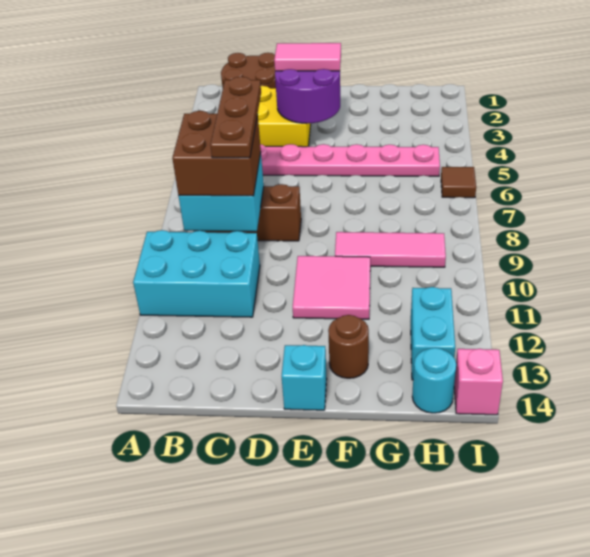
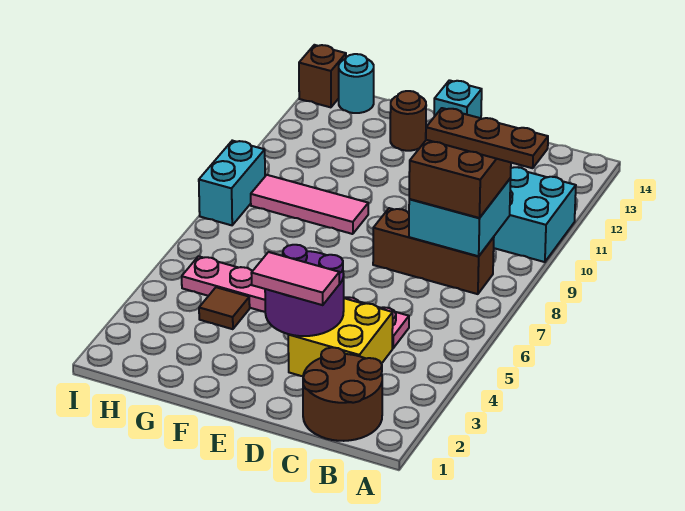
brown plate C7:C9 level 4 -> brown plate A9:C9 level 4
pink tile E10:F11 level 1 -> none
cyan brick H12:H13 level 1 -> cyan brick I8:I9 level 1
brown tile I6 level 1 -> brown tile G4 level 1
pink brick I14 level 1 -> brown brick I14 level 1

